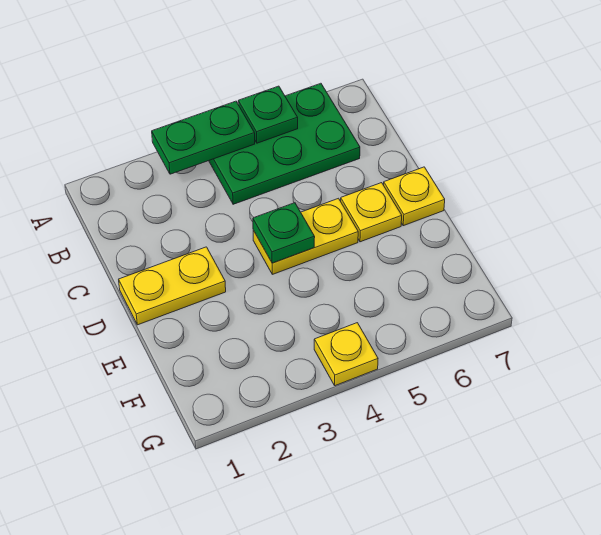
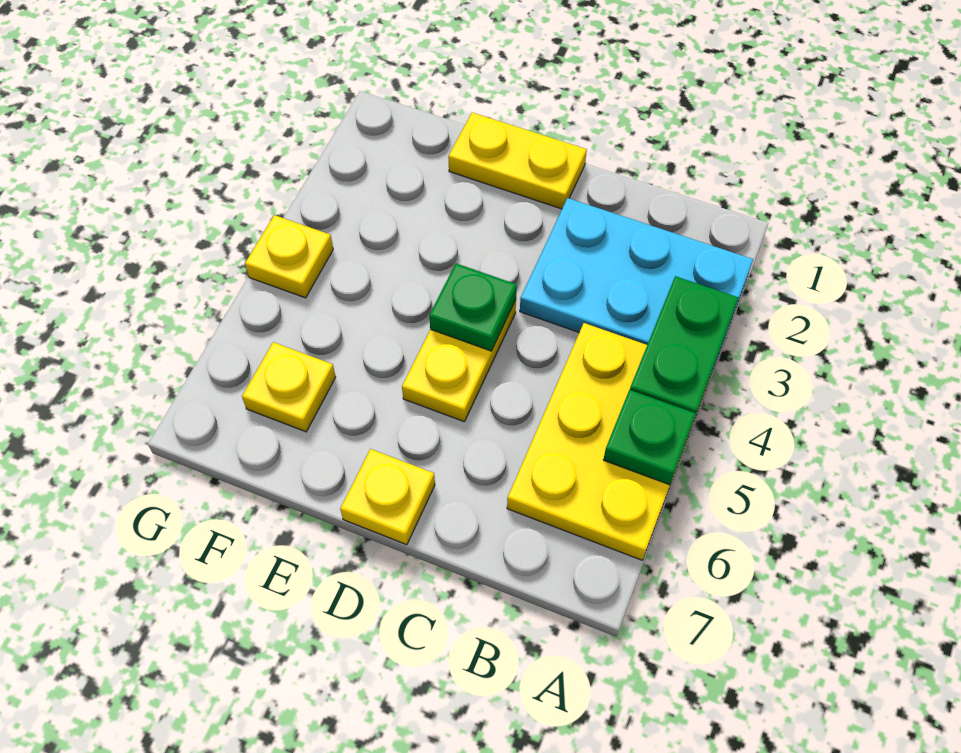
none -> cyan plate A2:C3 level 1
green plate A4:B6 level 1 -> yellow plate A4:B6 level 1
yellow plate D1:D2 level 1 -> yellow plate D1:E1 level 1
yellow plate D6 level 1 -> yellow plate F6 level 1

